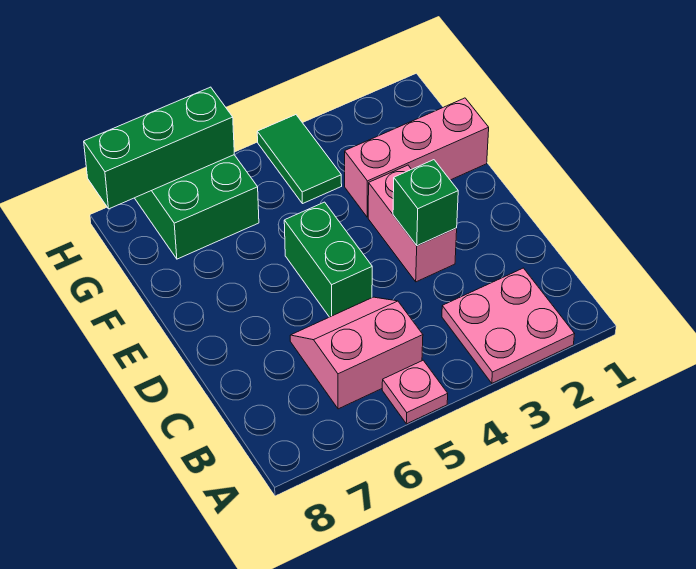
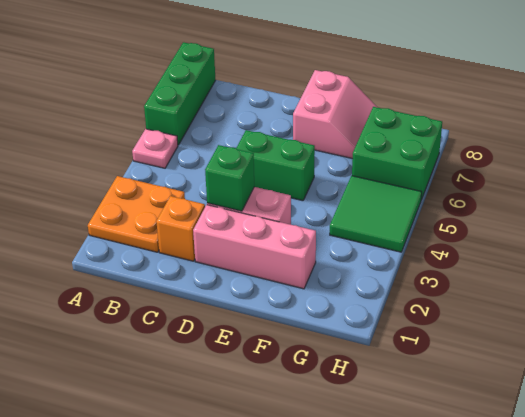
pink plate A2:B3 level 1 -> orange plate A2:B3 level 1
pink slope B5:C6 level 1 top B -> pink slope E7:F8 level 1 top E
none -> orange brick C2 level 1
pink brick F1:F3 level 1 -> pink brick D2:F2 level 1
green tile G4:H4 level 1 -> green tile G4:H5 level 1
green brick H6:H8 level 2 -> green brick A6:A8 level 1

